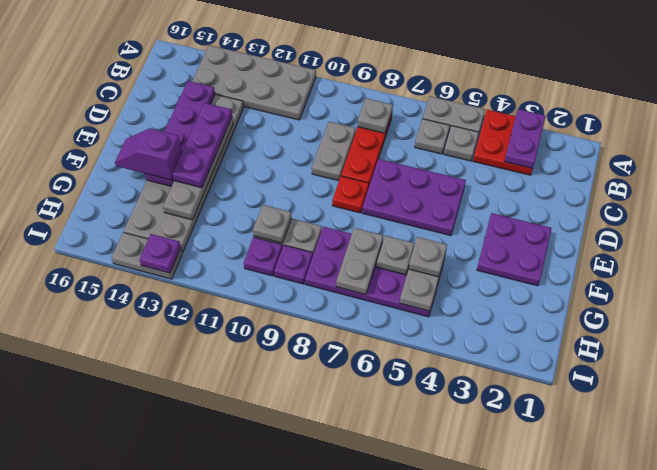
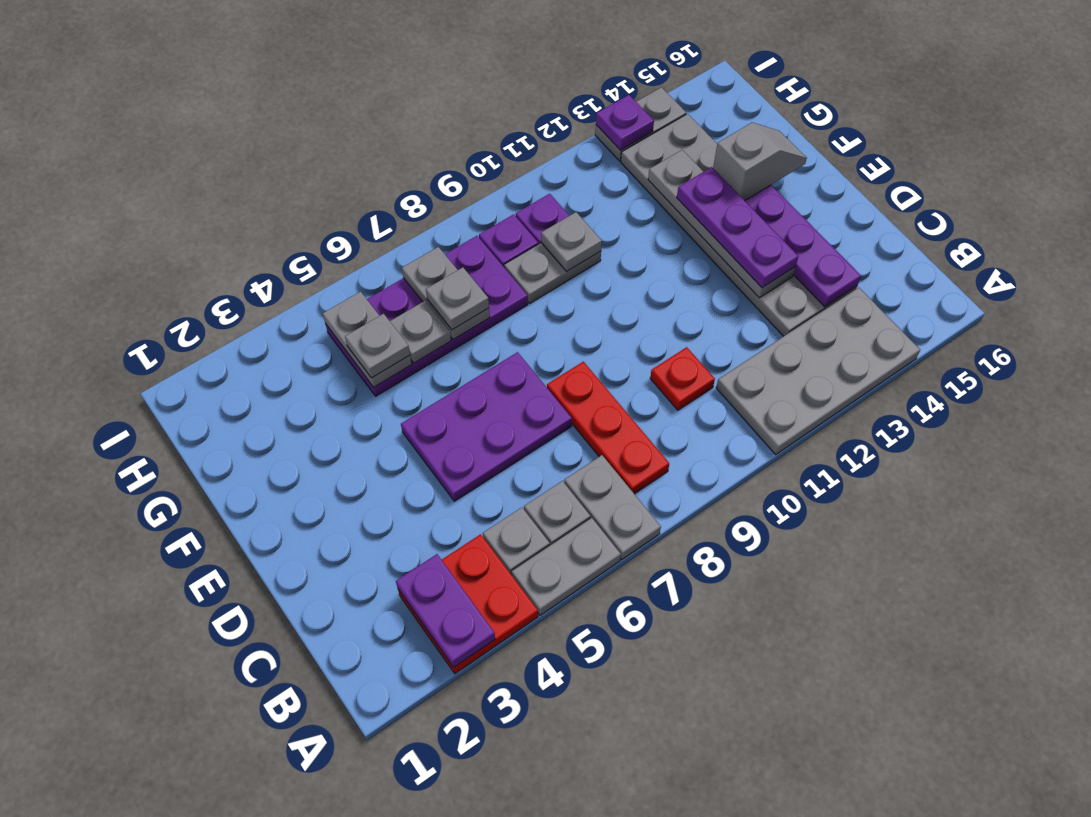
grey plate B8 level 2 -> grey plate G7 level 3
grey plate C9:D9 level 1 -> grey plate A7:B7 level 1
purple plate E2:F3 level 1 -> none
red plate E8 level 1 -> red plate C10 level 1
purple slope F14:F15 level 3 top 14 -> grey slope F14:F15 level 3 top 14

